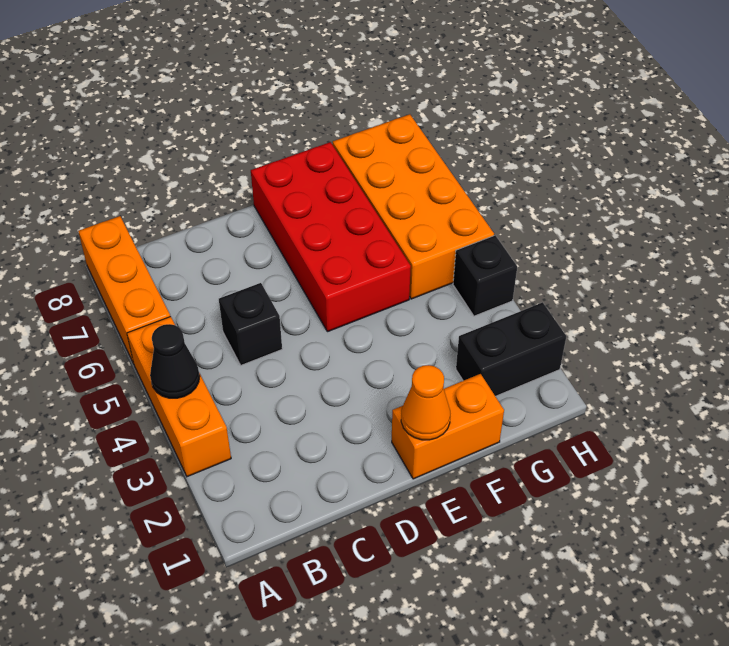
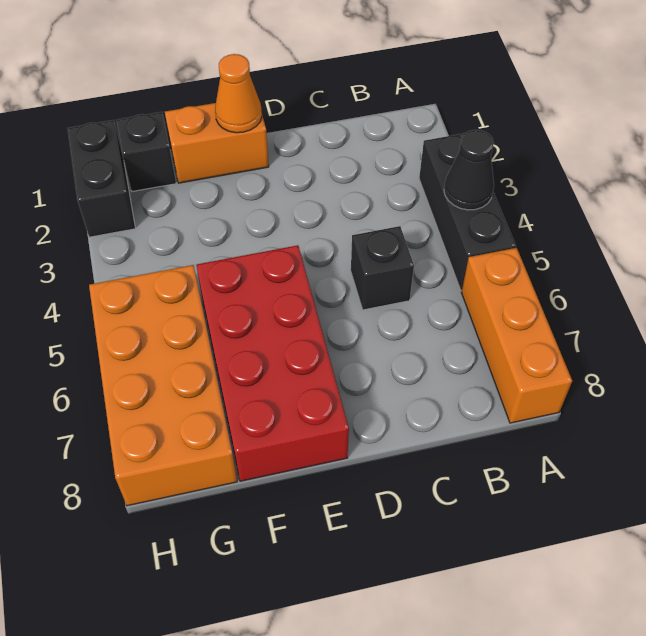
orange brick A3:A5 level 1 -> black brick A3:A5 level 1
black brick G2:H2 level 1 -> black brick H1:H2 level 1
black brick H4 level 1 -> black brick G1 level 1

